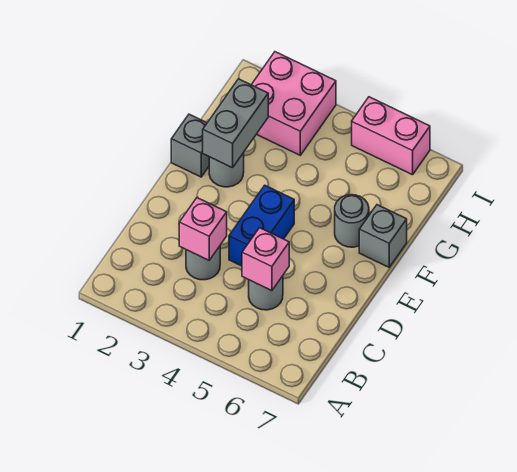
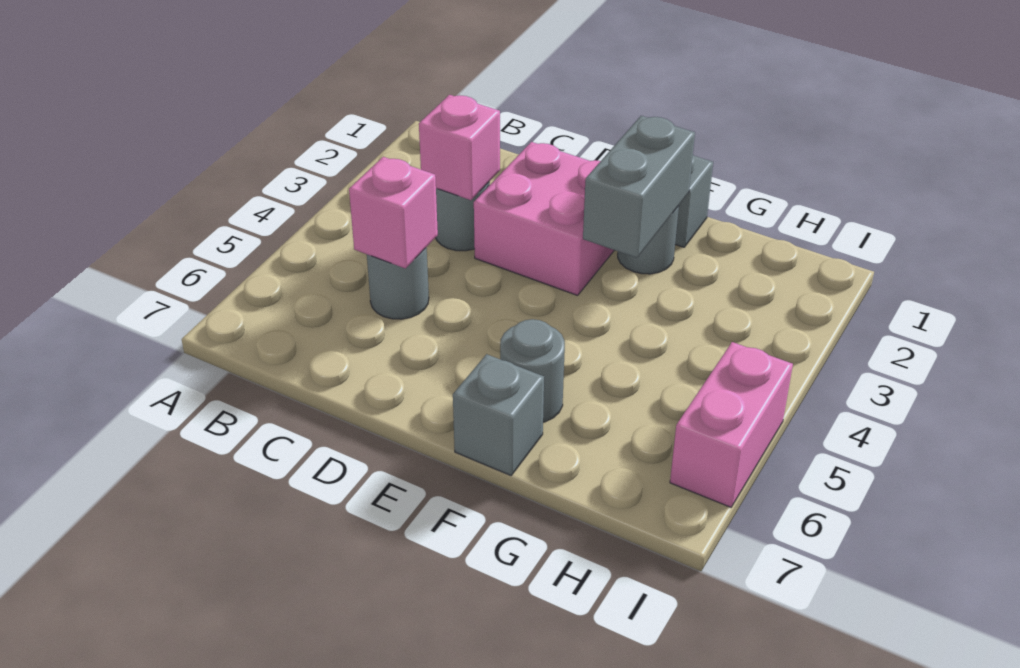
blue brick D4:E4 level 1 -> none
grey brick F2:G2 level 2 -> grey brick F2:F3 level 2
pink brick H2:I3 level 1 -> pink brick D2:E3 level 1

